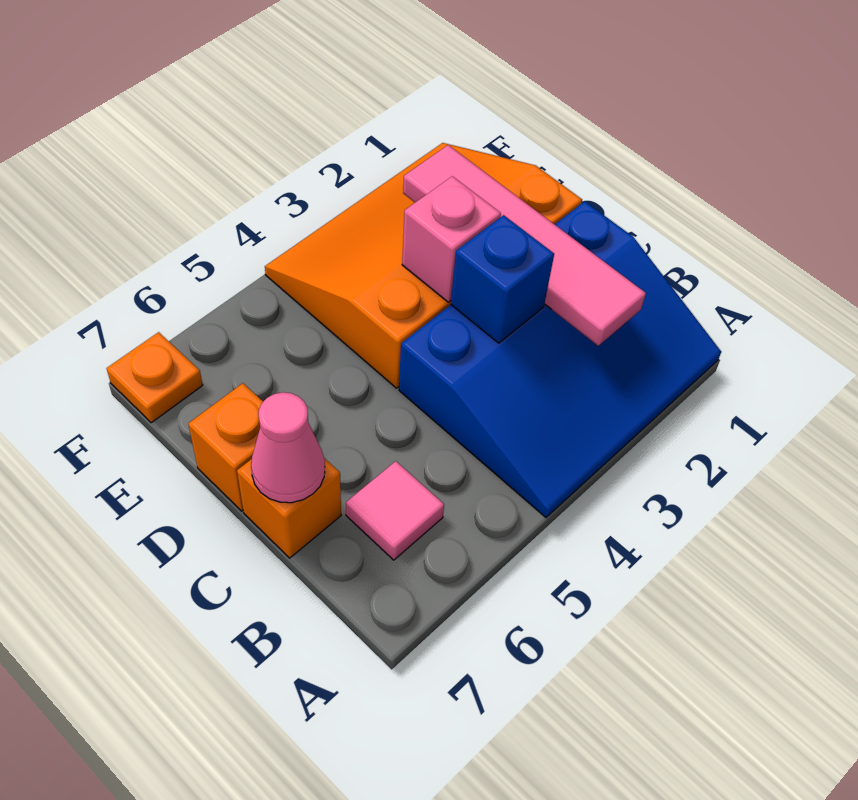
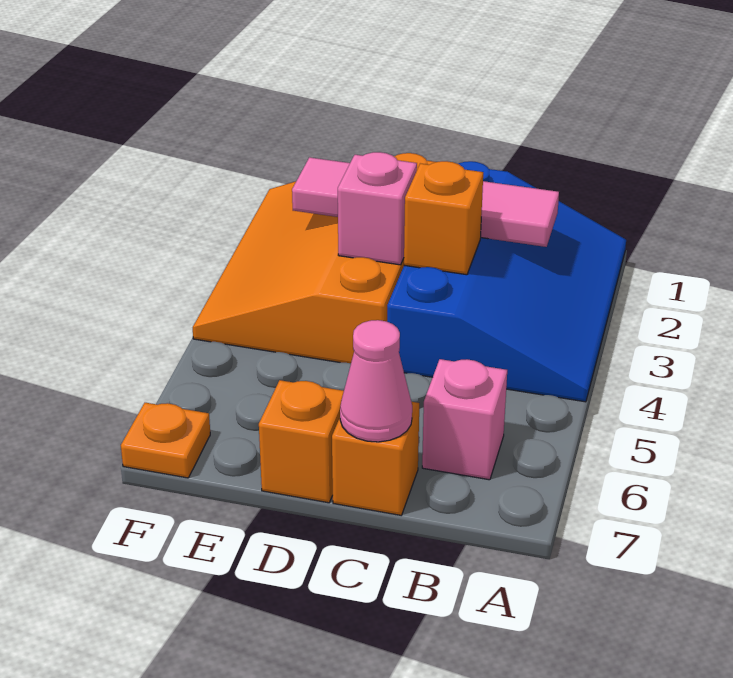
pink tile B6 level 1 -> pink brick B6 level 1
blue brick C3 level 2 -> orange brick C3 level 2

